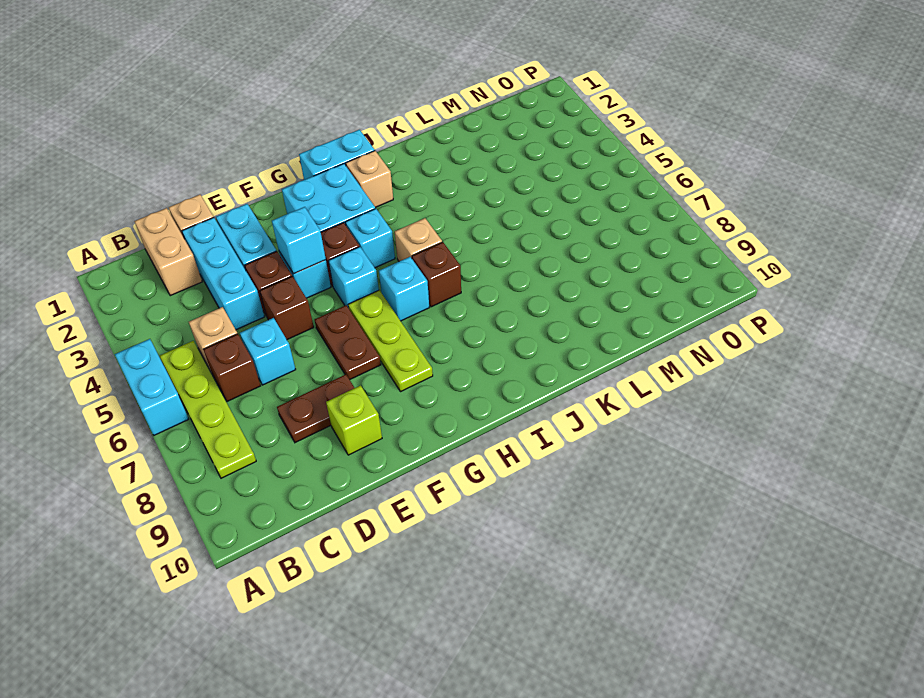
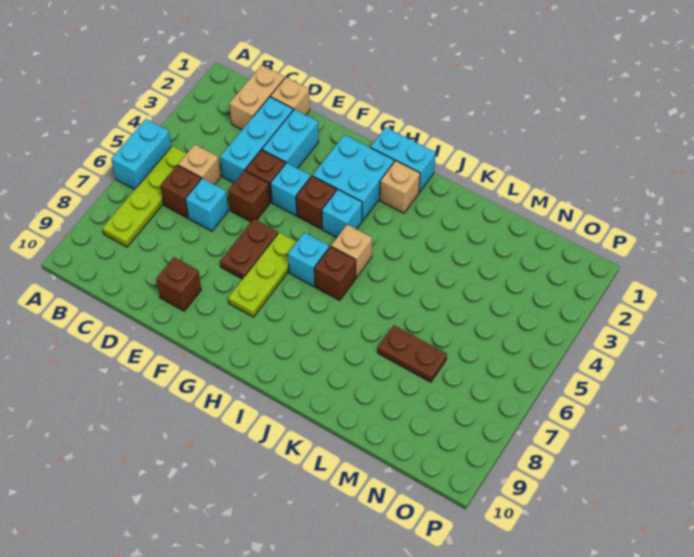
brown plate D8:E8 level 1 -> brown plate L7:M7 level 1
lime brick E9 level 1 -> brown brick E9 level 1
cyan brick F4 level 2 -> none
cyan brick G5 level 1 -> none

